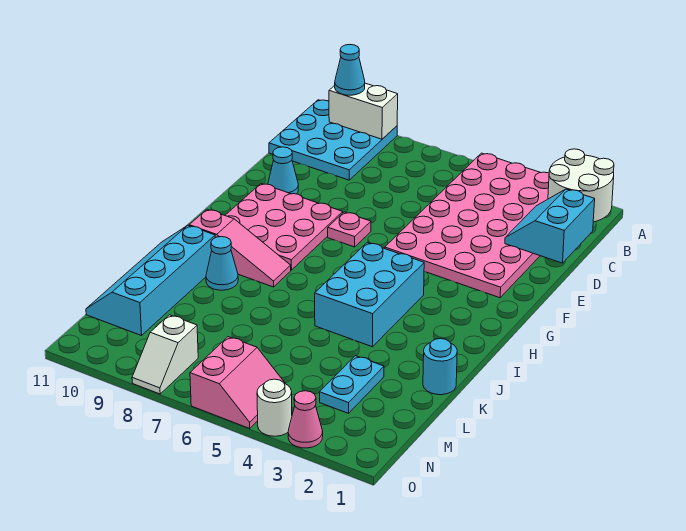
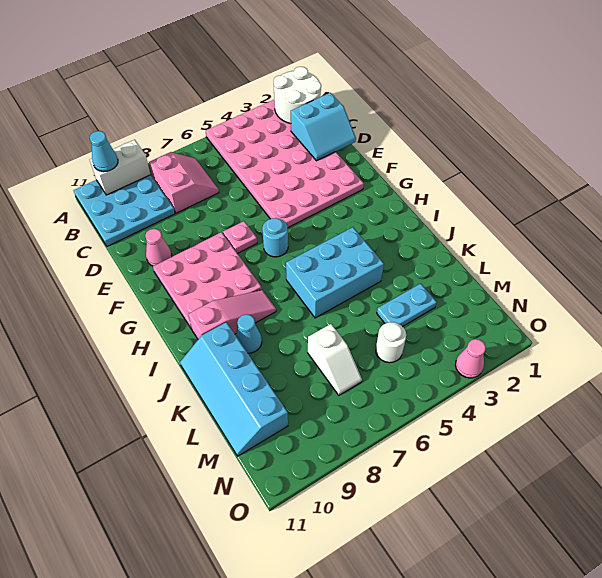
cyan slope C1:D2 level 2 top 1 -> cyan slope C1:D2 level 2 top C
cyan cone E10 level 1 -> pink cone E10 level 1
cyan brick H4:J5 level 1 -> cyan brick I4:J6 level 1
cyan round brick K1 level 1 -> cyan round brick G6 level 1
cyan plate L3:M3 level 1 -> cyan plate L3:L4 level 1
pink slope N5:O6 level 1 top 6 -> pink slope B7:C8 level 1 top 8
white slope N8:O8 level 1 top N -> white slope L7:M7 level 1 top L
white round brick O4 level 1 -> white round brick M5 level 1

